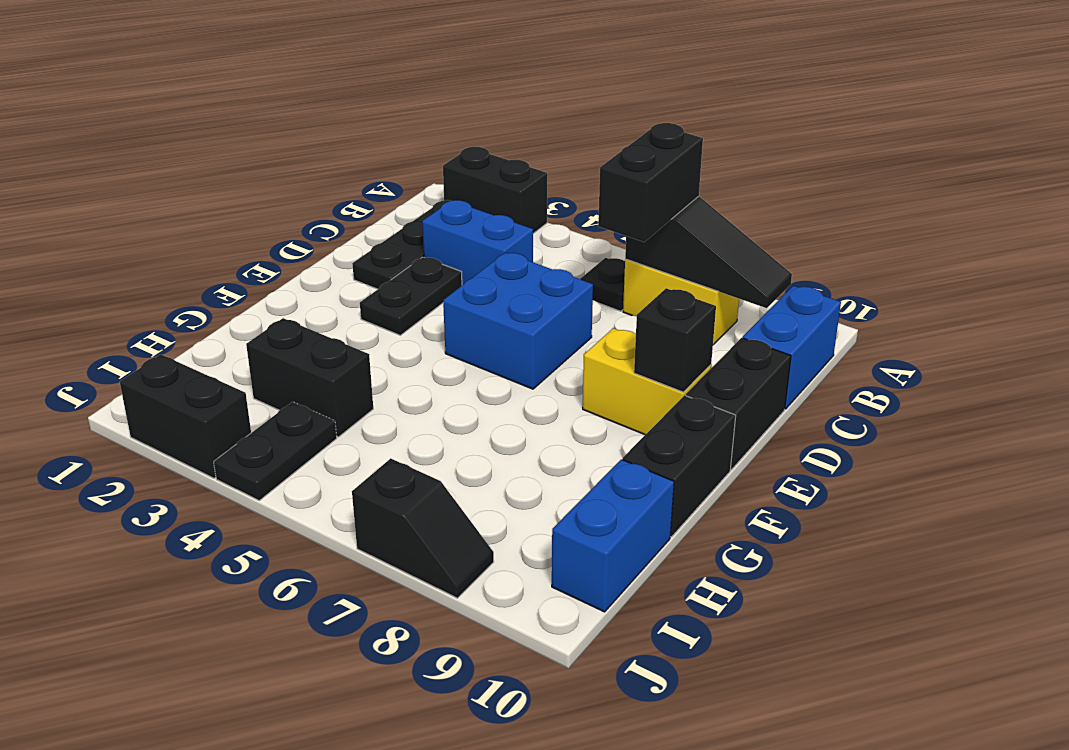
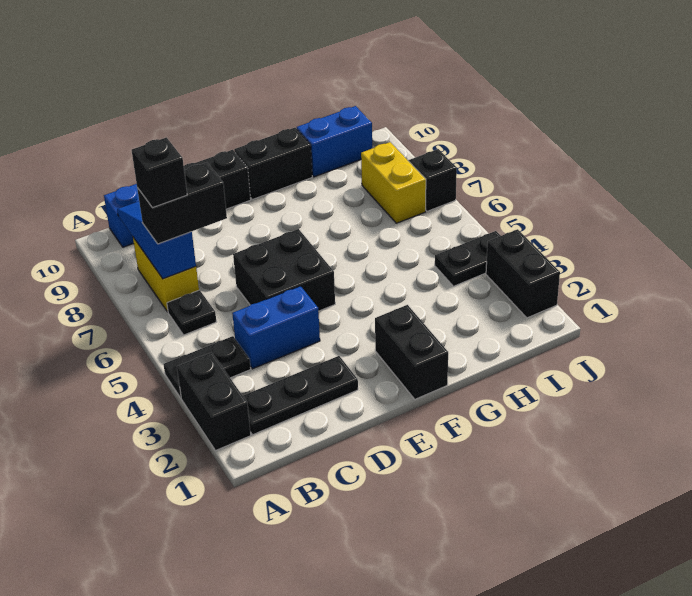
black slope B7:B9 level 2 top 7 -> blue slope B7:B9 level 2 top 7
blue brick C3:C4 level 1 -> blue brick C4:D4 level 1
black plate D3:E3 level 1 -> black plate A4:B4 level 1
blue brick D5:E6 level 1 -> black brick D5:E6 level 1
yellow brick E8:E9 level 1 -> yellow brick I7:I8 level 1
black brick E9 level 2 -> black brick B7 level 4
black brick H3:H4 level 1 -> black brick F1:F2 level 1

